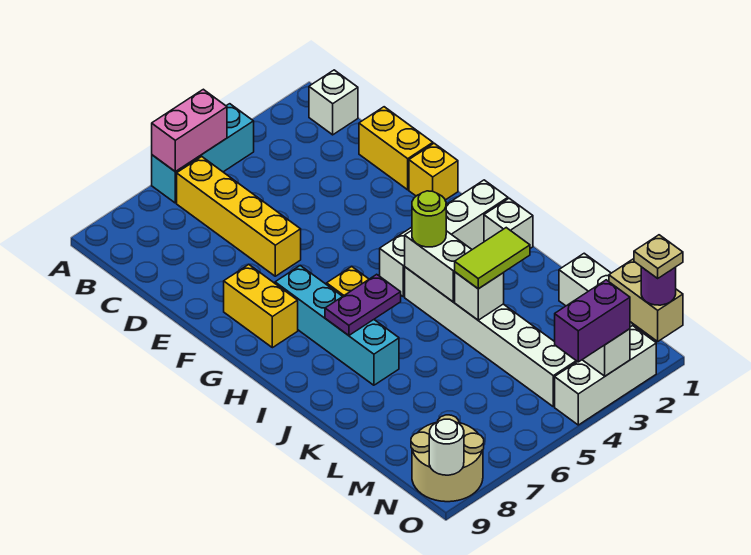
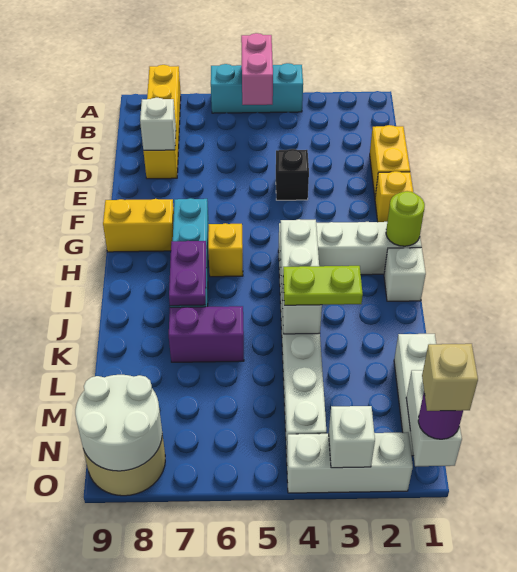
pink brick A5:A6 level 2 -> pink brick A5:B5 level 2
white brick B1 level 1 -> white brick D8 level 2
yellow brick B6:E6 level 1 -> yellow brick A8:D8 level 1
none -> black brick E4 level 1
yellow brick F8:G8 level 1 -> yellow brick G8:G9 level 1
lime round brick I4 level 3 -> lime round brick H1 level 2
purple plate I6:I7 level 2 -> purple plate I7:J7 level 2
lime tile K3:K4 level 3 -> lime plate K3:K4 level 3
tan brick N1:O1 level 2 -> white brick N1:O1 level 2
tan plate O1 level 4 -> tan brick O1 level 4
purple brick O3:O4 level 3 -> purple brick K6:K7 level 1
white round brick O9 level 2 -> white round brick N8:O9 level 2

